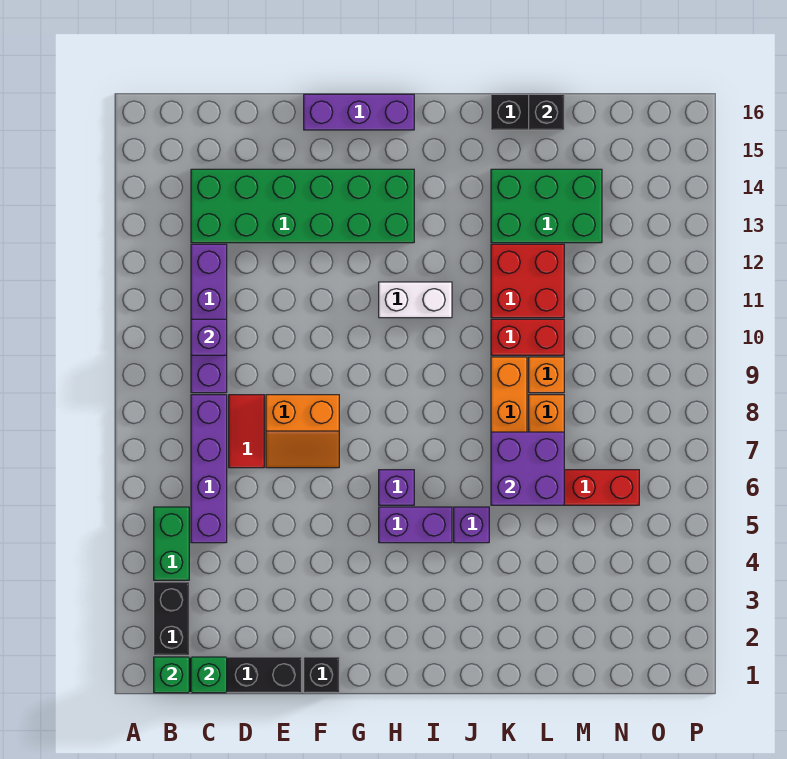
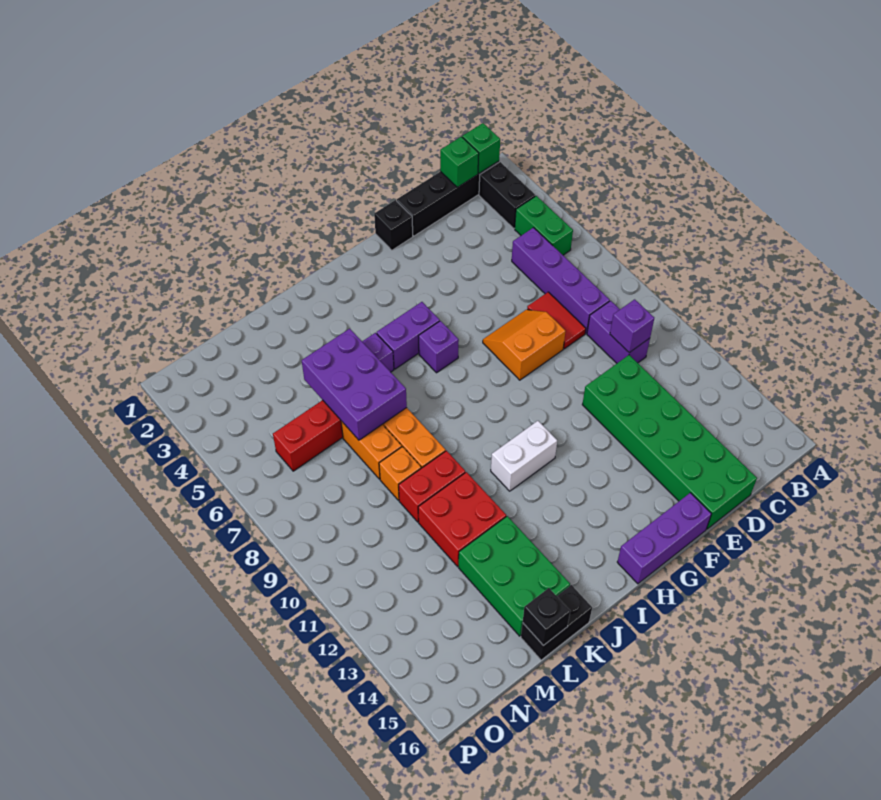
purple brick C9:C12 level 1 -> purple brick C9:C10 level 1
green brick C13:H14 level 1 -> green brick D11:E16 level 1
purple brick K6:L7 level 2 -> purple brick K5:L7 level 2
green brick K13:M14 level 1 -> green brick K13:L15 level 1

